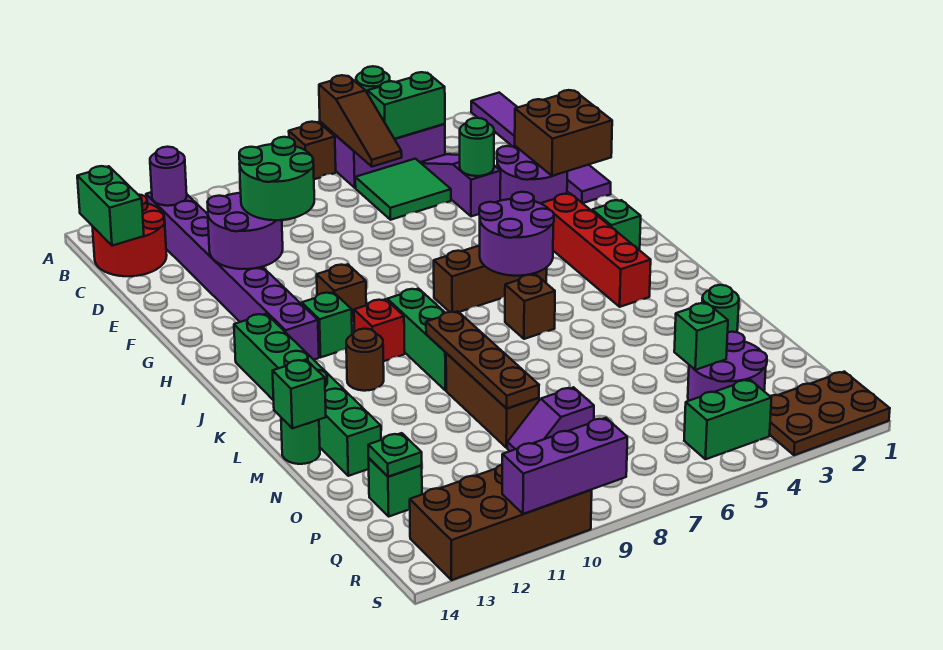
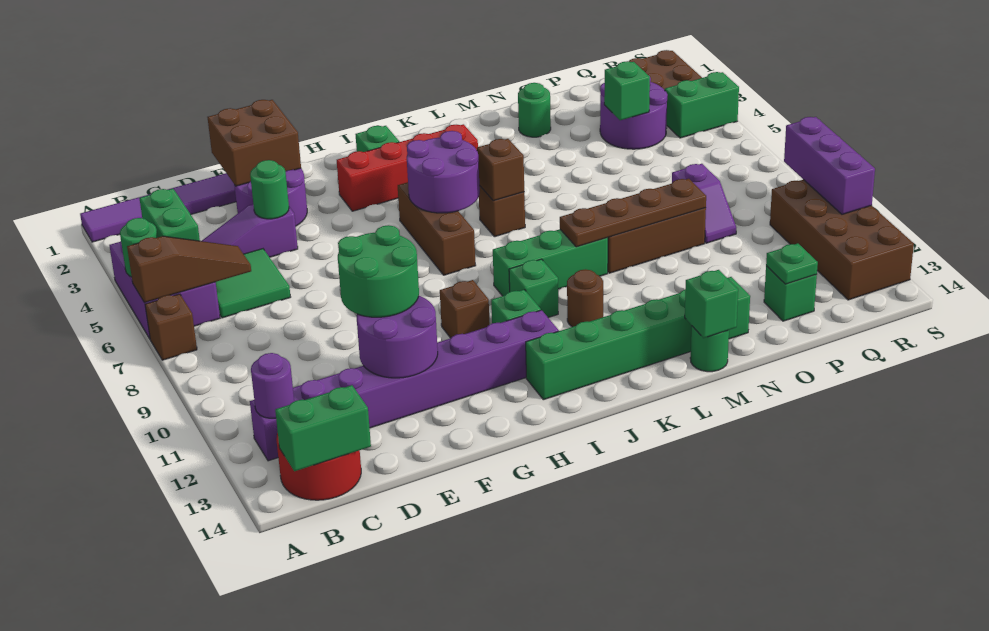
red brick J10 level 1 -> green brick J10 level 1
none -> brown brick K6 level 2
green brick R4:R5 level 1 -> green brick R4:S4 level 1

